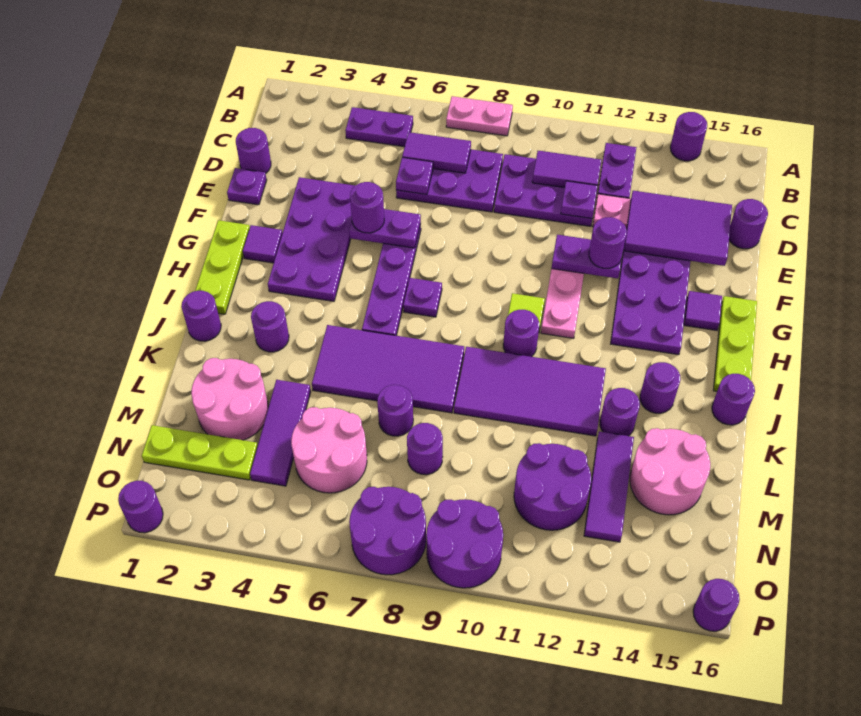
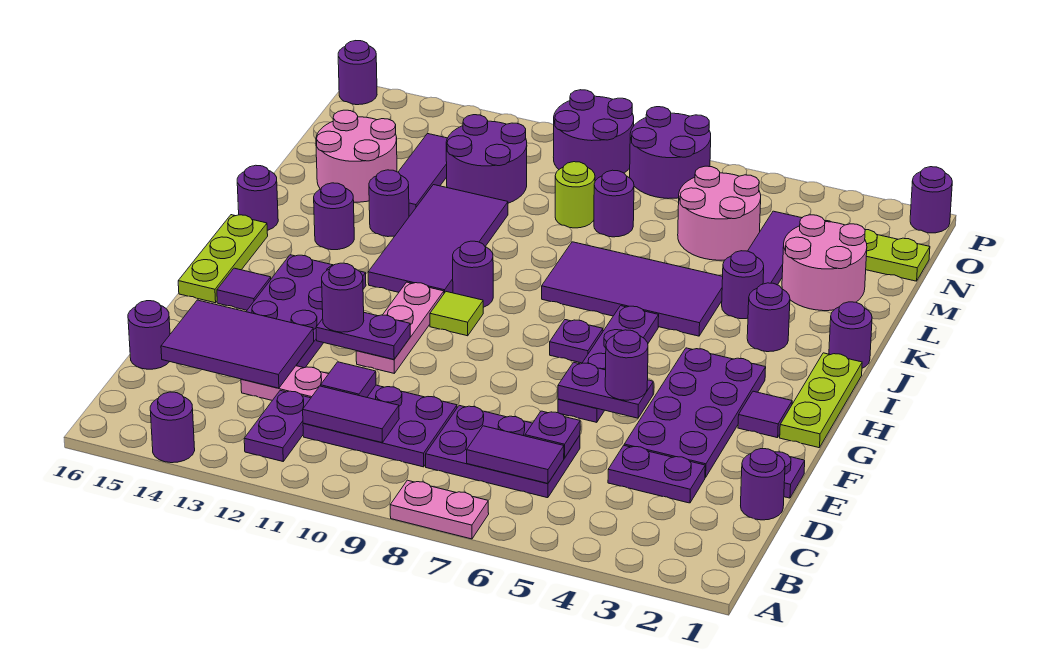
purple plate B4:B5 level 1 -> purple plate D3:D4 level 1
purple plate D11 level 2 -> purple tile D11 level 2
purple tile J9:K12 level 1 -> purple tile I11:L12 level 1
purple round brick L7 level 1 -> purple round brick K4 level 1
none -> lime round brick M9 level 1

